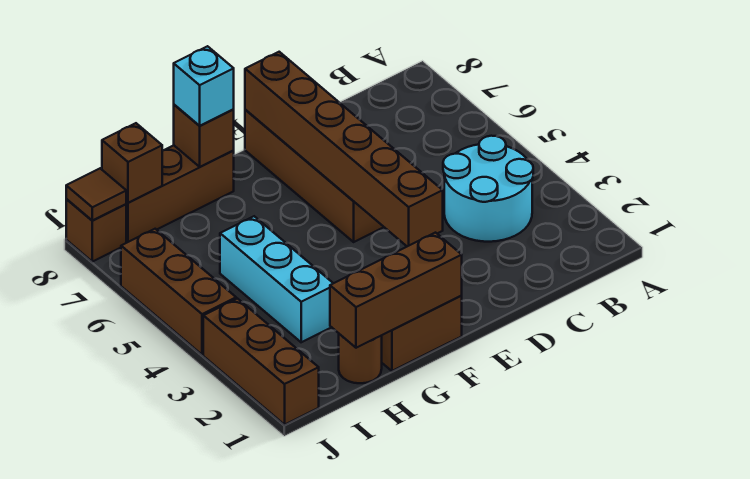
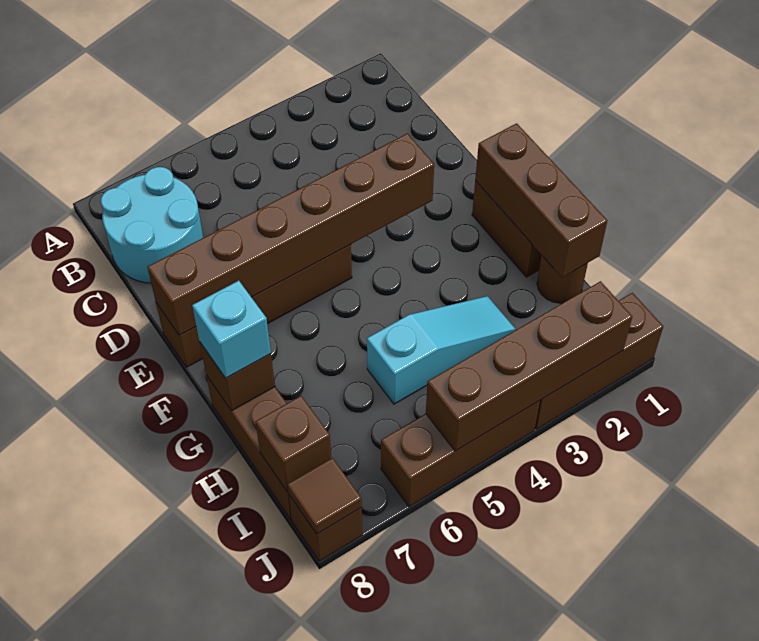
cyan round brick B3:C4 level 1 -> cyan round brick B7:C8 level 1
cyan brick H3:H5 level 1 -> cyan slope H3:H5 level 1 top 5
none -> brown brick J2:J5 level 2

